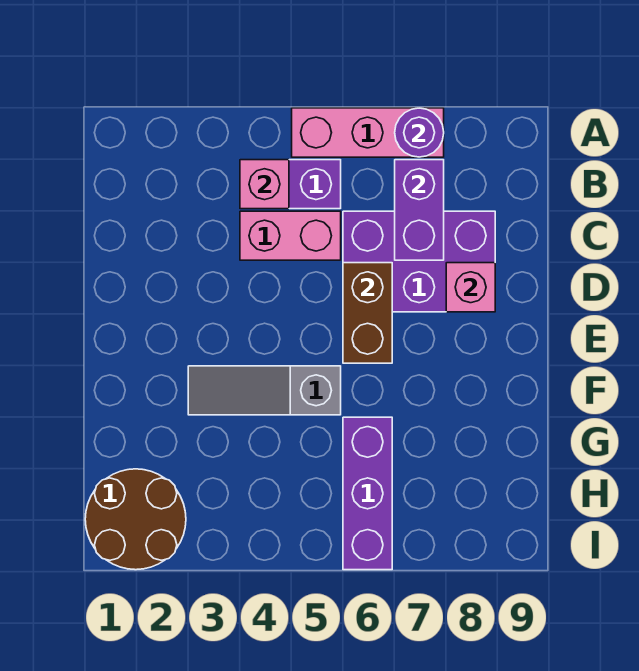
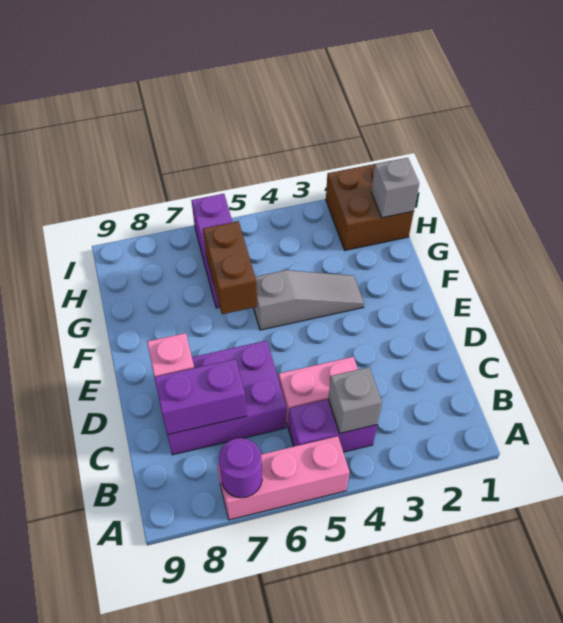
pink brick B4 level 2 -> grey brick B4 level 2
purple brick B7:C7 level 2 -> purple brick C7:C8 level 2
brown brick D6:E6 level 2 -> brown brick F6:G6 level 2
brown round brick H1:I2 level 1 -> brown brick H1:I2 level 1
none -> grey brick H1 level 2

